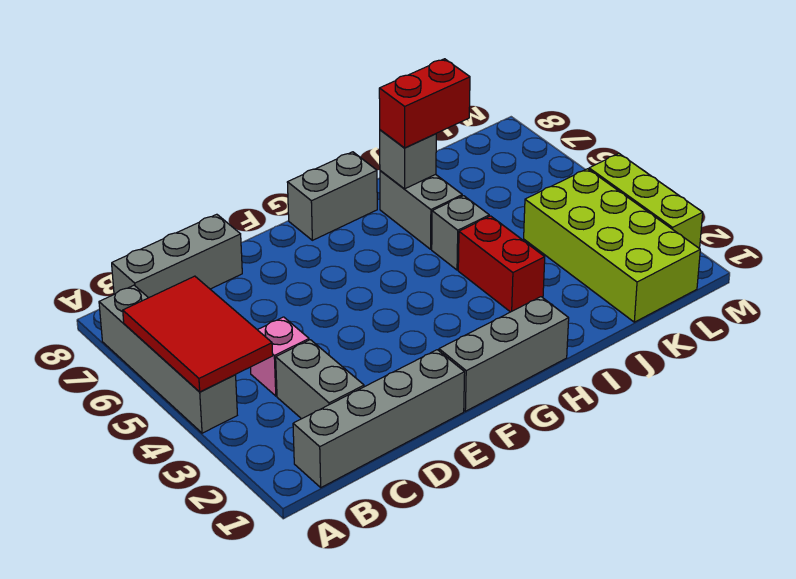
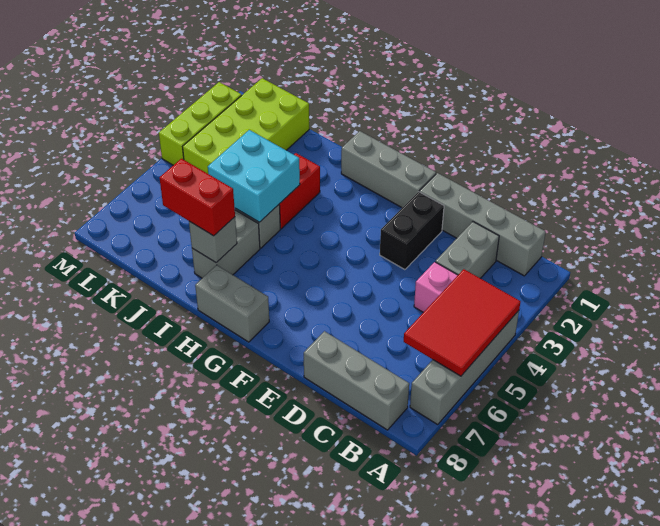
none -> black brick E2:E3 level 1
none -> cyan brick I4:J5 level 2

